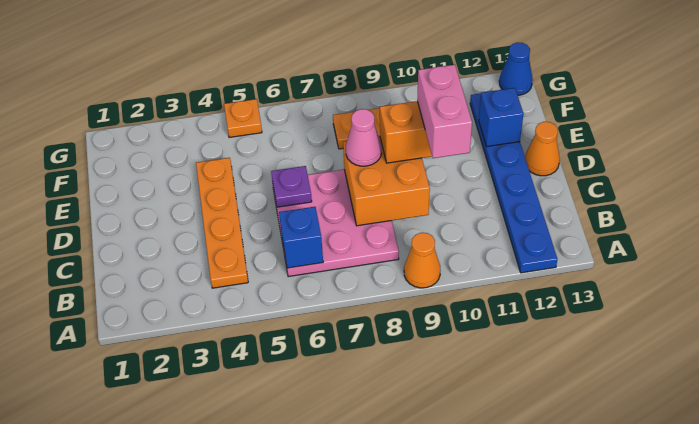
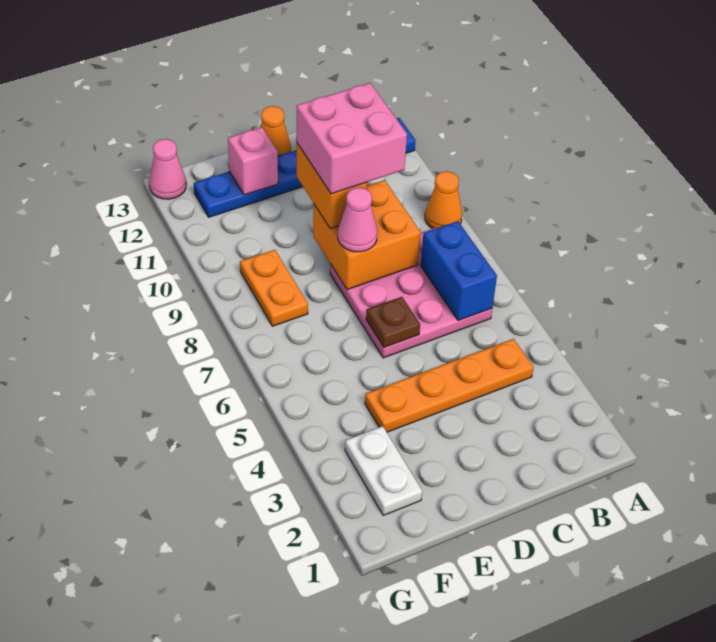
blue brick B6 level 2 -> blue brick B6:B7 level 2
pink brick C10:D10 level 4 -> pink brick C9:D10 level 4
purple plate D6 level 2 -> brown plate D6 level 2
blue brick E12 level 2 -> pink brick E12 level 2
none -> white plate F2:F3 level 1
orange plate G5 level 1 -> none
blue cone G13 level 1 -> pink cone G13 level 1

